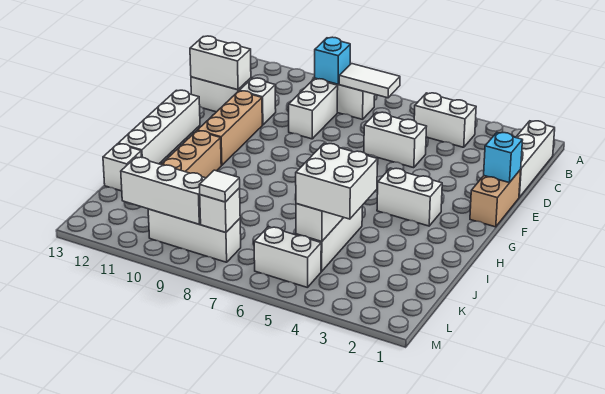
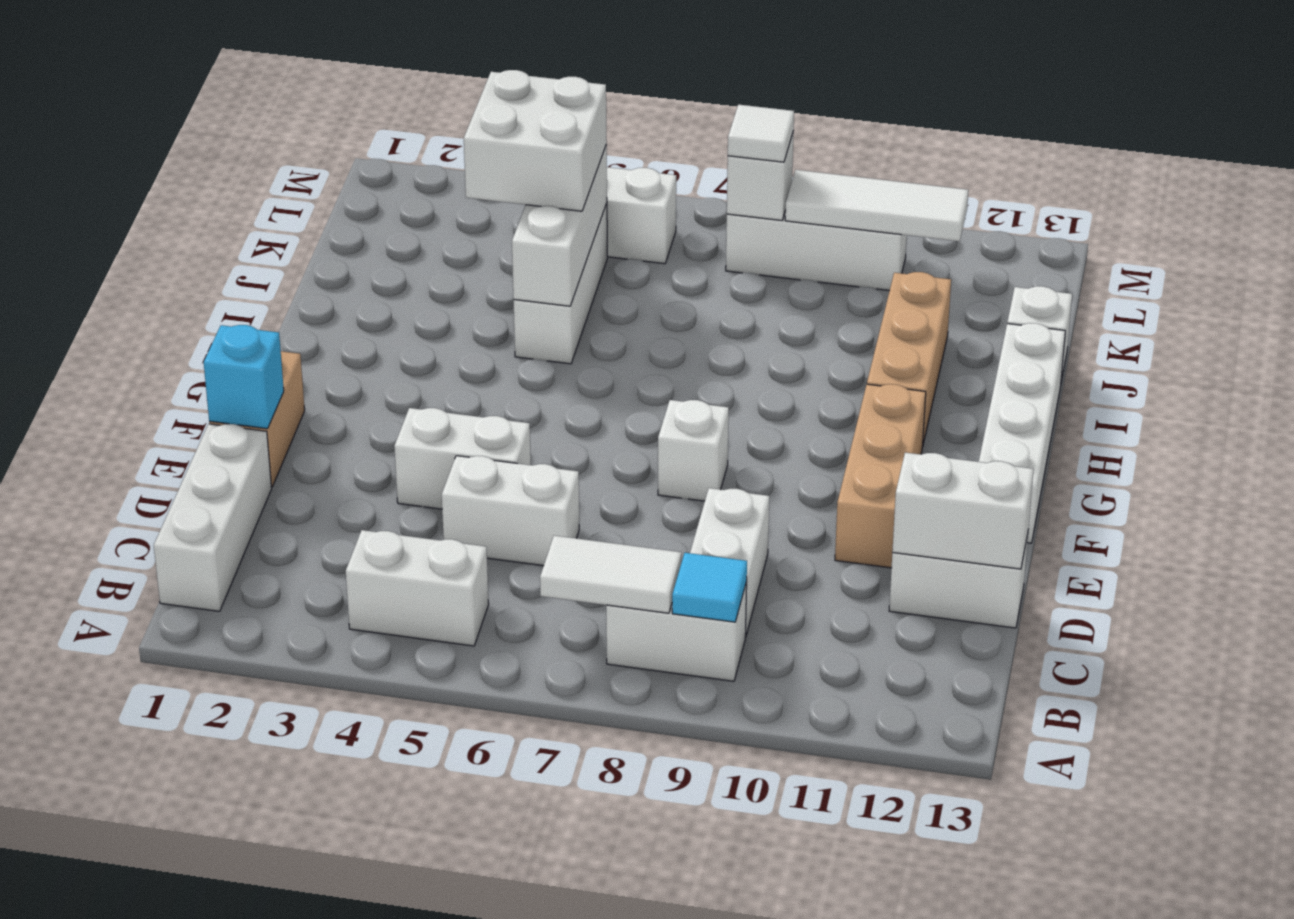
cyan brick B9 level 2 -> cyan tile B9 level 2
white brick D11 level 1 -> white brick F8 level 1
white brick G3:G4 level 1 -> white brick E4:E5 level 1
white brick L9:L11 level 2 -> white tile L9:L11 level 2

